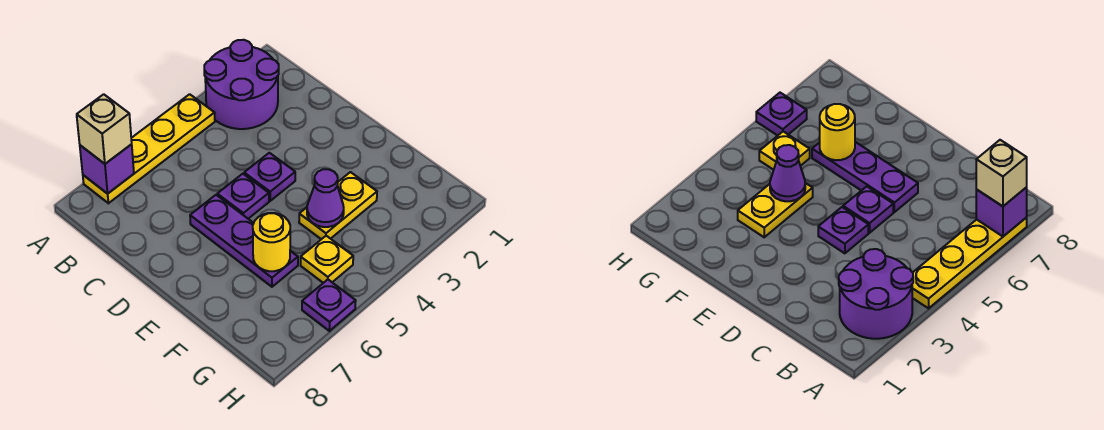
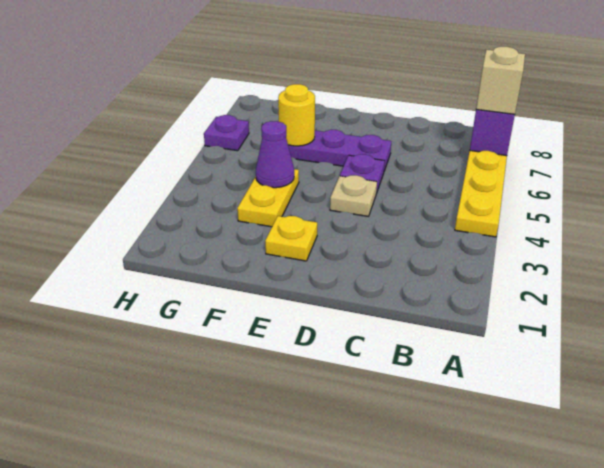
purple round brick A2:B3 level 1 -> none
purple plate D4 level 1 -> tan plate D4 level 1
yellow plate G5 level 1 -> yellow plate E2 level 1

